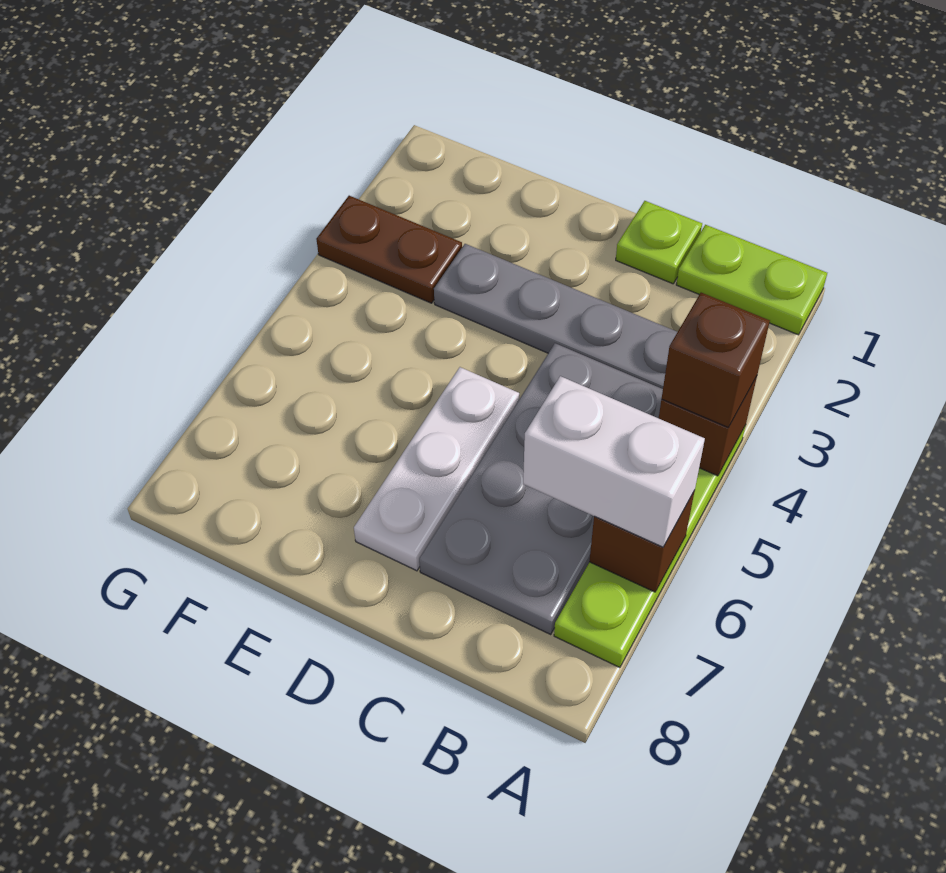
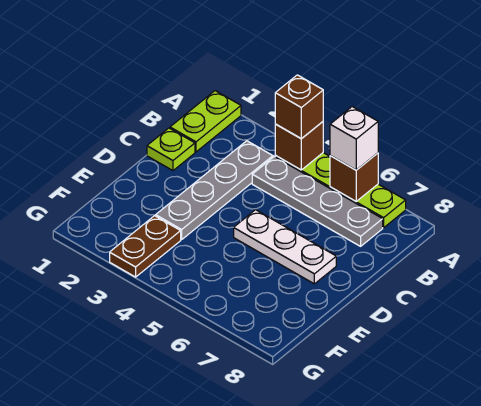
white brick A6:B6 level 3 -> white brick A6 level 3
grey plate B4:C7 level 1 -> grey plate B4:B7 level 1

